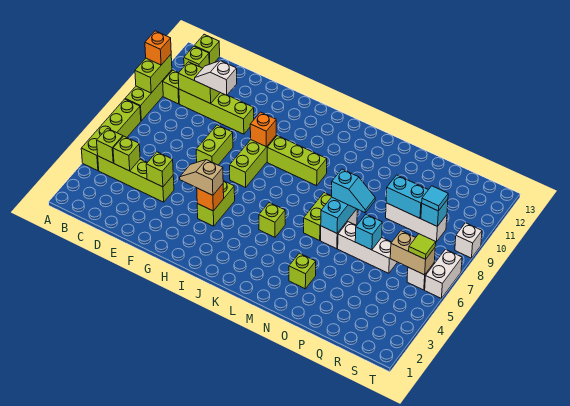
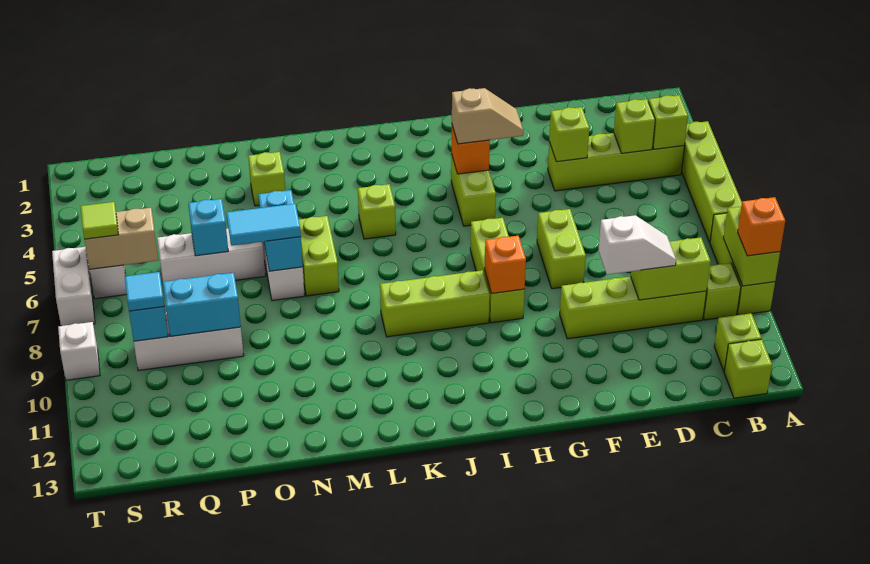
cyan slope N7:O7 level 3 top N -> cyan tile N7:O7 level 3

